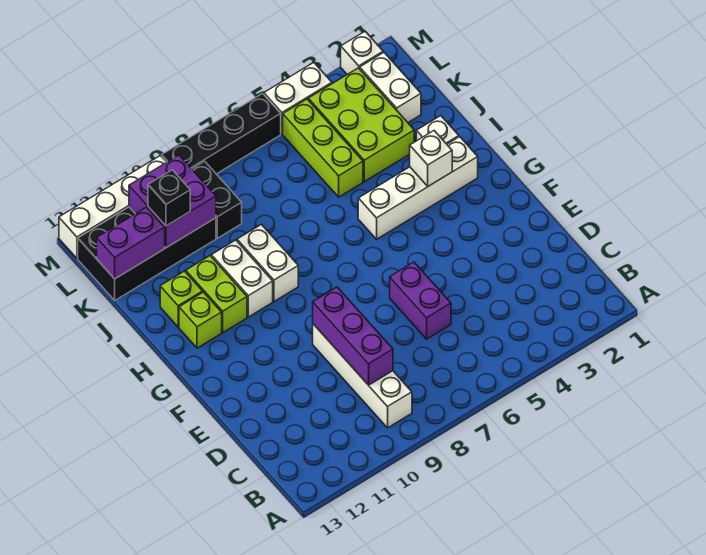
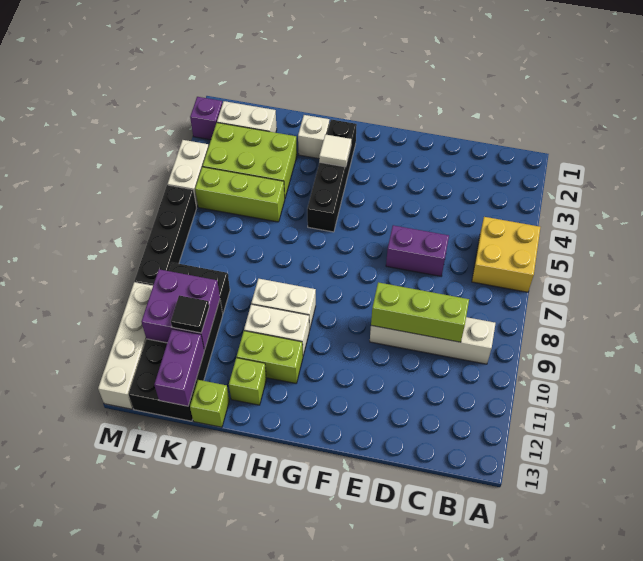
none -> yellow brick A5:B6 level 1
purple brick C9:E9 level 2 -> lime brick C9:E9 level 2
white brick H2:H5 level 1 -> black brick H2:H5 level 1
white brick H3 level 2 -> white tile H3 level 2
lime brick H12 level 1 -> lime brick J13 level 1
black brick K11 level 3 -> black tile K11 level 3
white brick M2 level 1 -> purple brick M2 level 1

